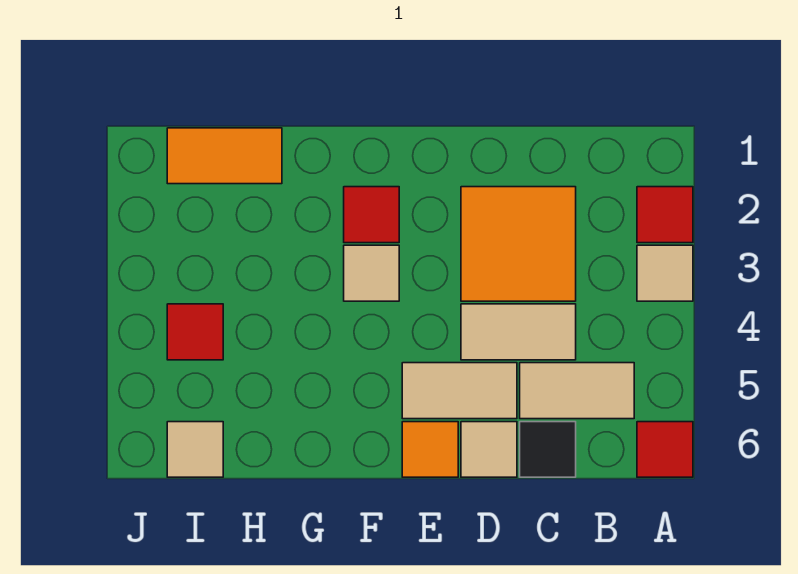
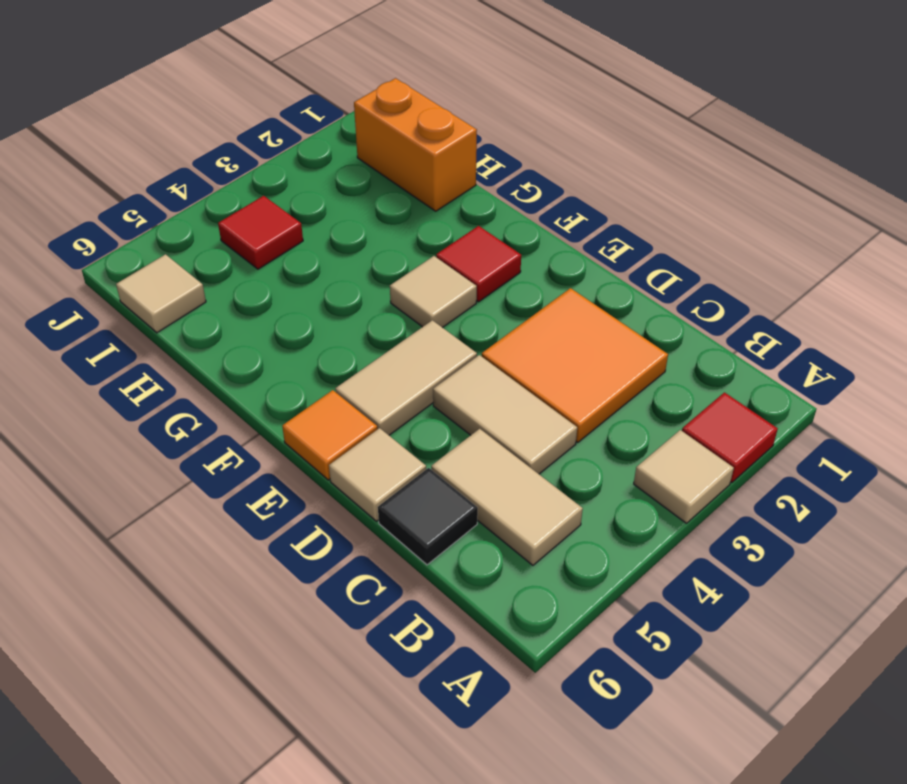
red tile A6 level 1 -> none
tan tile D5:E5 level 1 -> tan tile E4:E5 level 1
orange tile H1:I1 level 1 -> orange brick H1:I1 level 1

